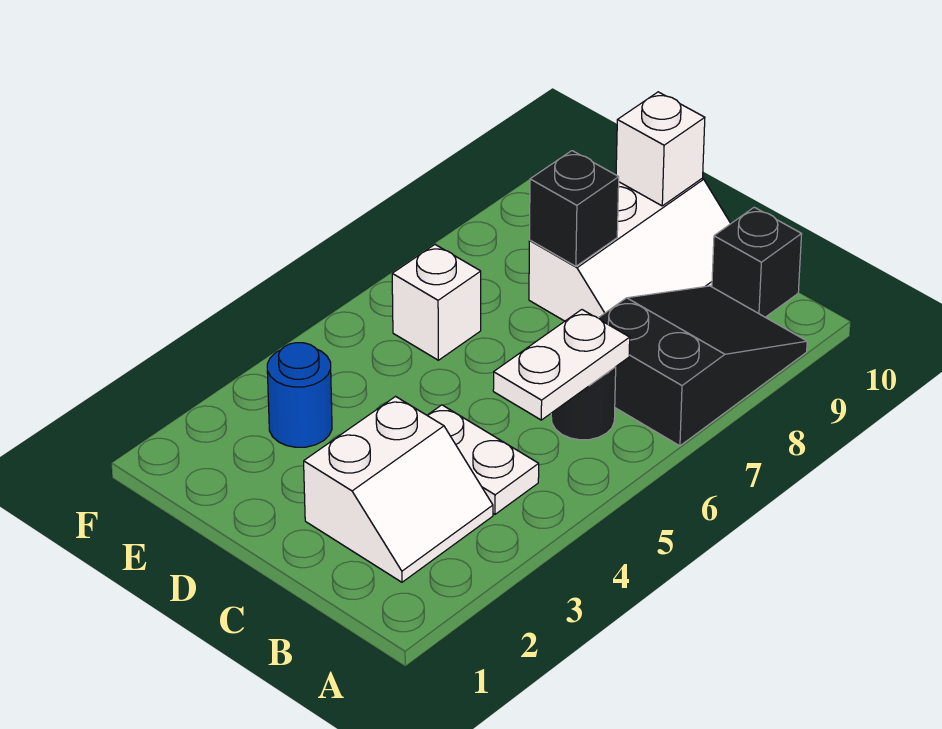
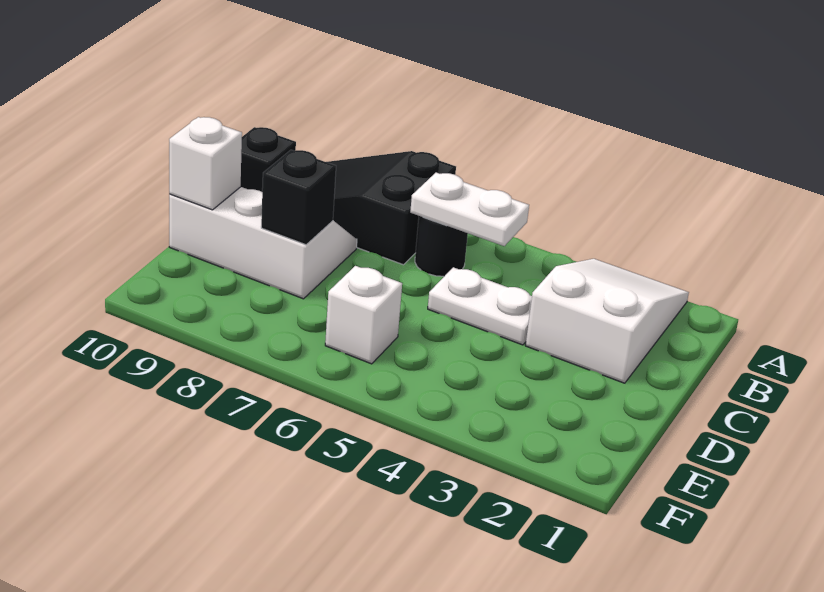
white slope B2:C3 level 1 top C -> white slope A2:C3 level 1 top C
white plate B4:C4 level 1 -> white plate C4:C5 level 1
blue round brick E3 level 1 -> none

